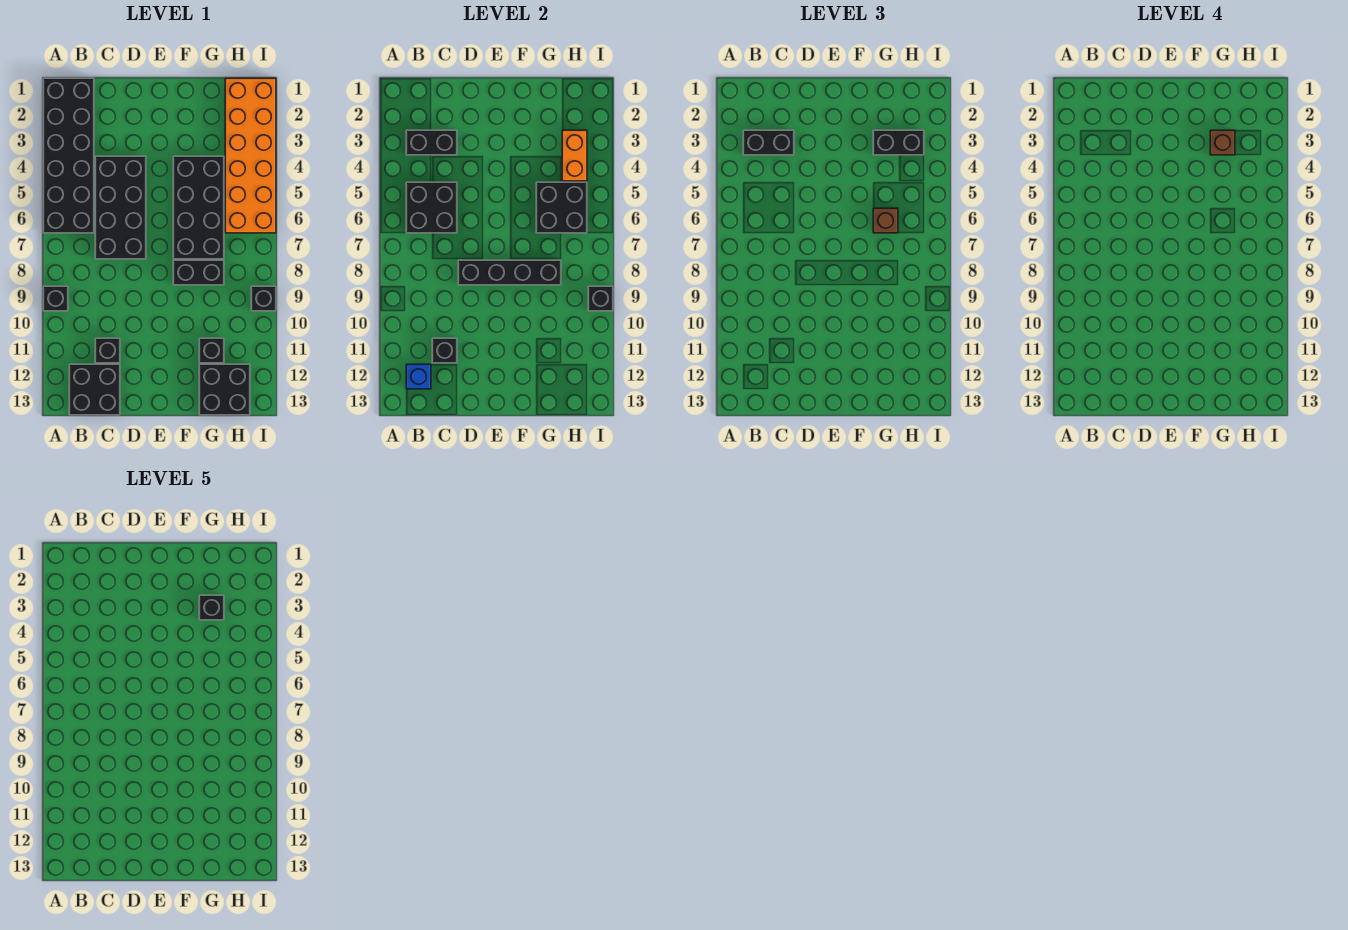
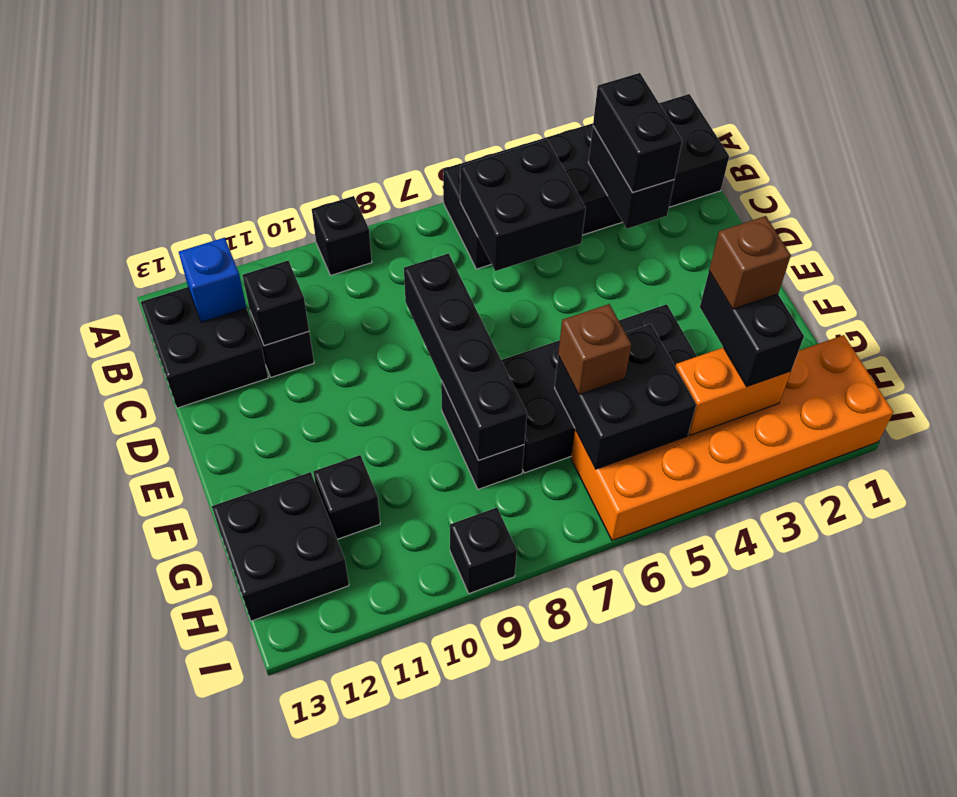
black brick C4:D7 level 1 -> none
black brick G3 level 5 -> none
black brick I9 level 2 -> none

